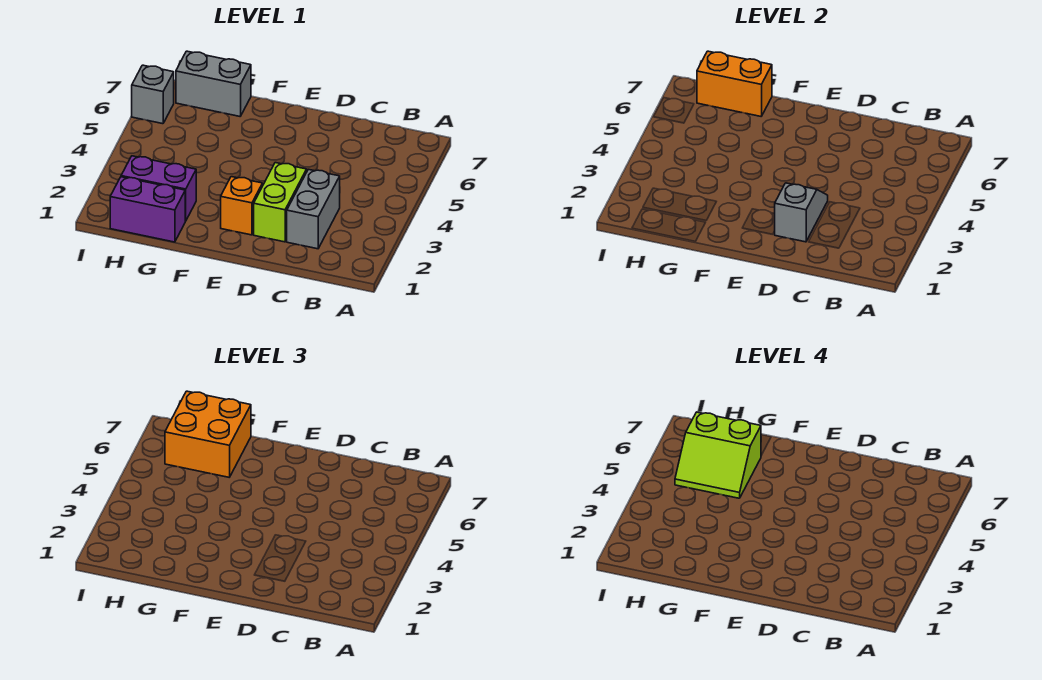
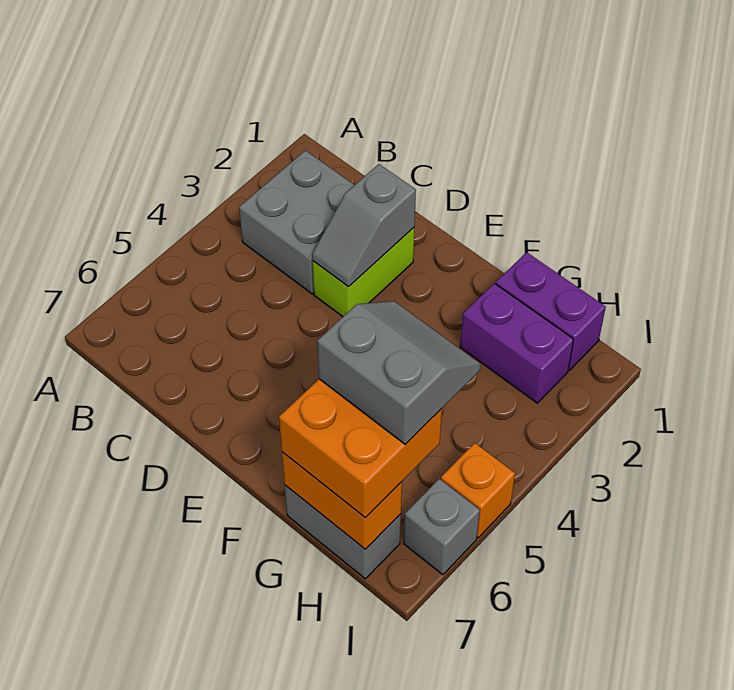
grey brick C2:C3 level 1 -> grey brick B2:C3 level 1
orange brick E2 level 1 -> orange brick I5 level 1
lime slope G5:H6 level 4 top 6 -> grey slope G5:H6 level 4 top 6

